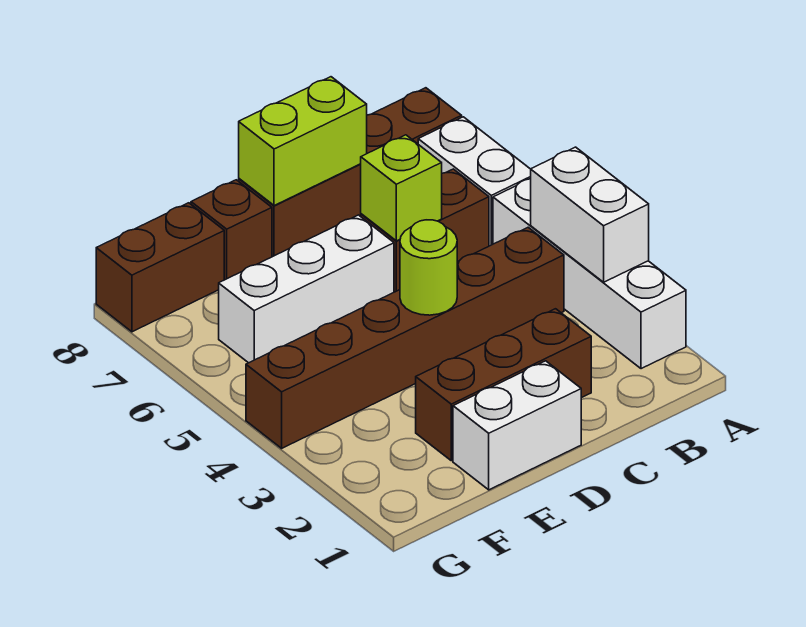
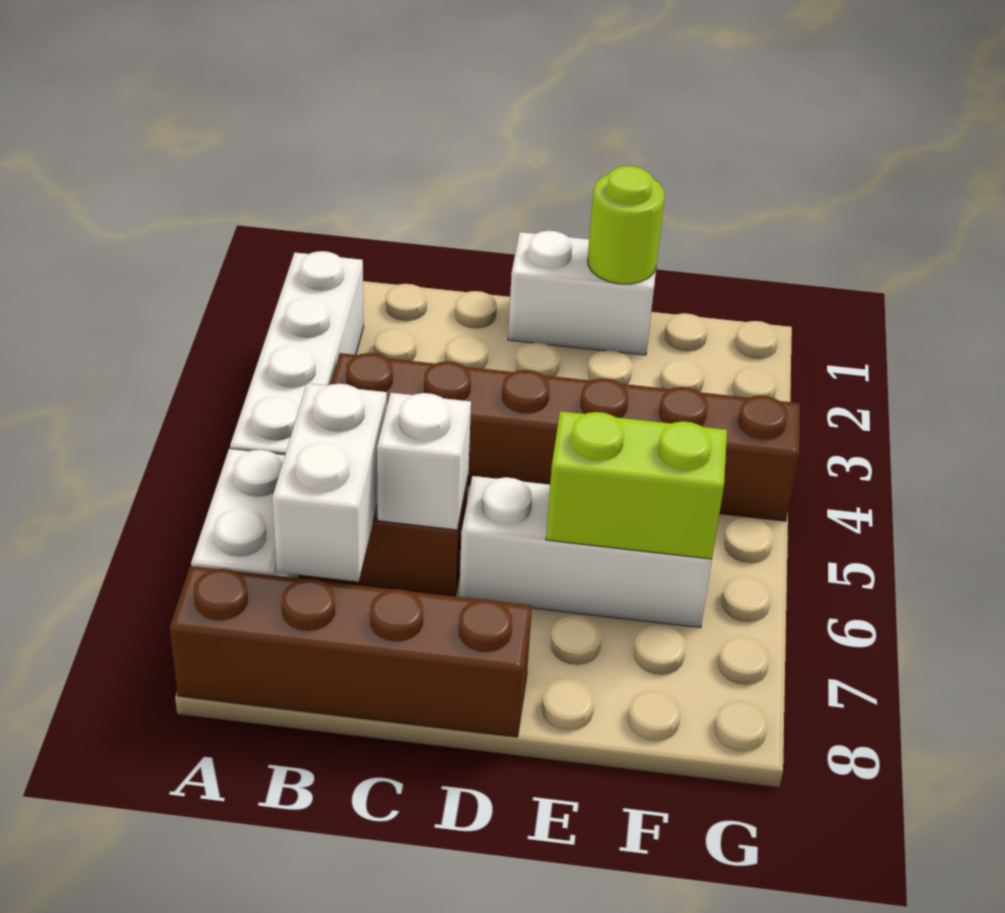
white brick A3:A4 level 2 -> white brick B6:B7 level 2
brown brick C2:E2 level 1 -> none
lime brick C6 level 2 -> white brick C6 level 2
lime brick C8:D8 level 2 -> lime brick E6:F6 level 2
lime round brick D4 level 2 -> lime round brick E1 level 2
brown brick E8 level 1 -> none
brown brick F8:G8 level 1 -> none

